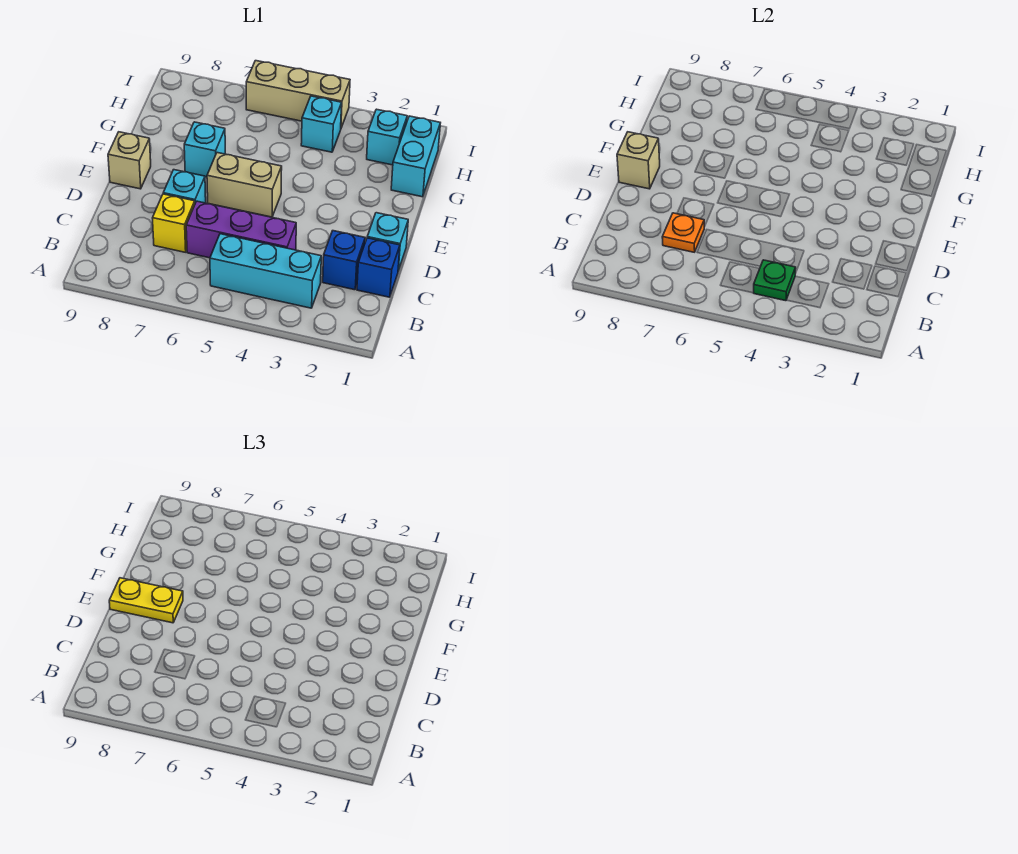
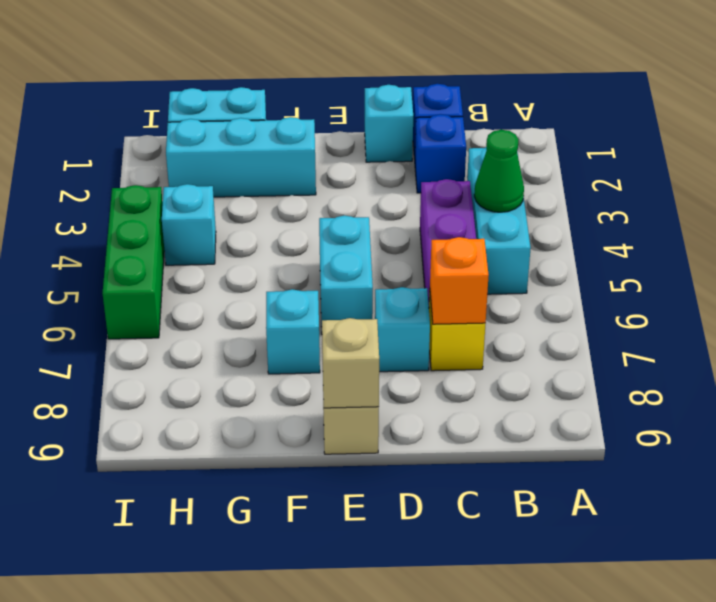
green plate B4 level 2 -> green cone B4 level 2
orange plate C7 level 2 -> orange brick C7 level 2
tan brick E5:E6 level 1 -> cyan brick E5:E6 level 1
yellow plate E8:E9 level 3 -> none
cyan brick H2 level 1 -> cyan brick F2:H2 level 1
tan brick I4:I6 level 1 -> green brick I4:I6 level 1

